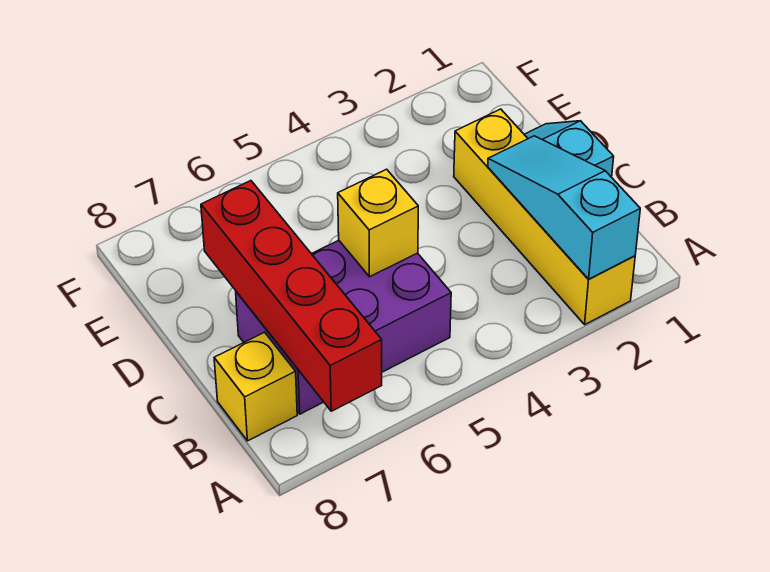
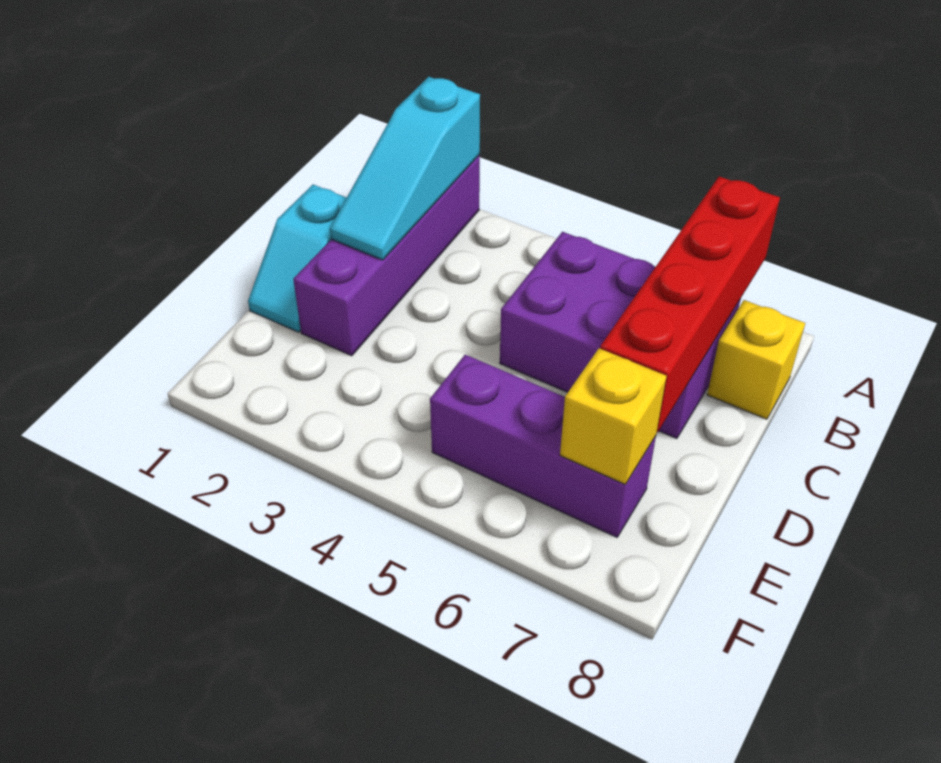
yellow brick A2:D2 level 1 -> purple brick A2:D2 level 1
yellow brick C5 level 2 -> yellow brick E7 level 2
none -> purple brick E5:E7 level 1

